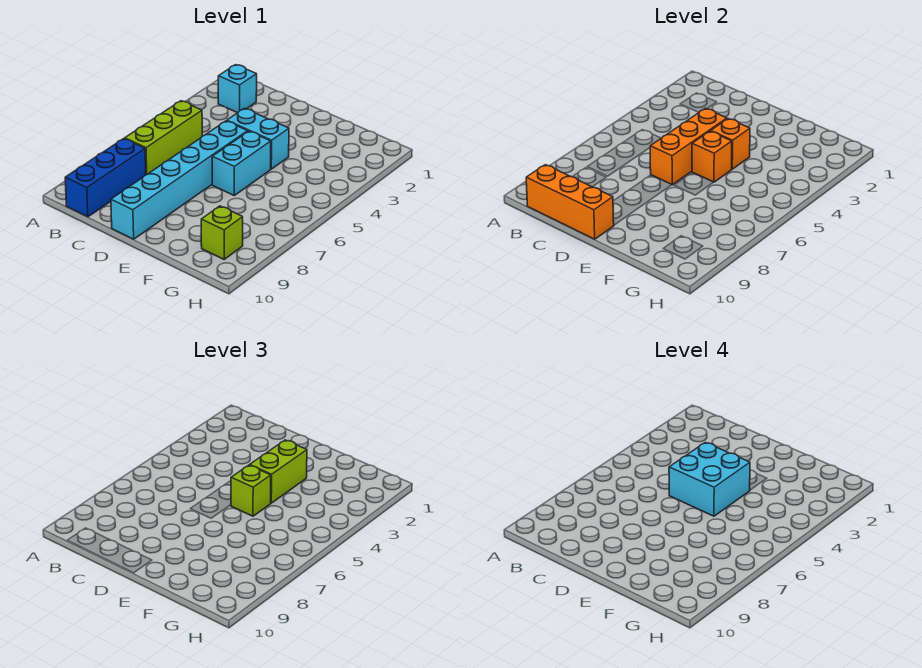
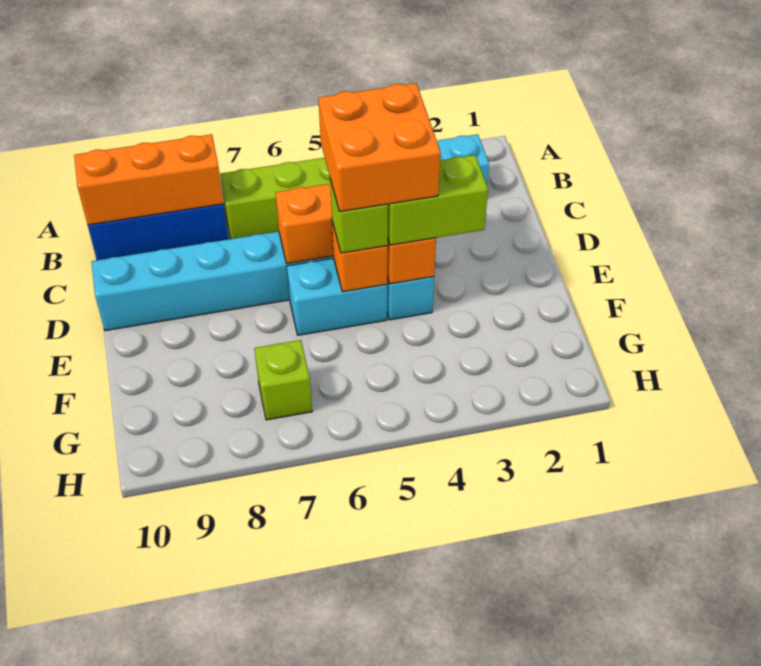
orange brick B10:D10 level 2 -> orange brick B8:B10 level 2
cyan brick D4:E5 level 4 -> orange brick D4:E5 level 4
lime brick G9 level 1 -> lime brick G7 level 1

